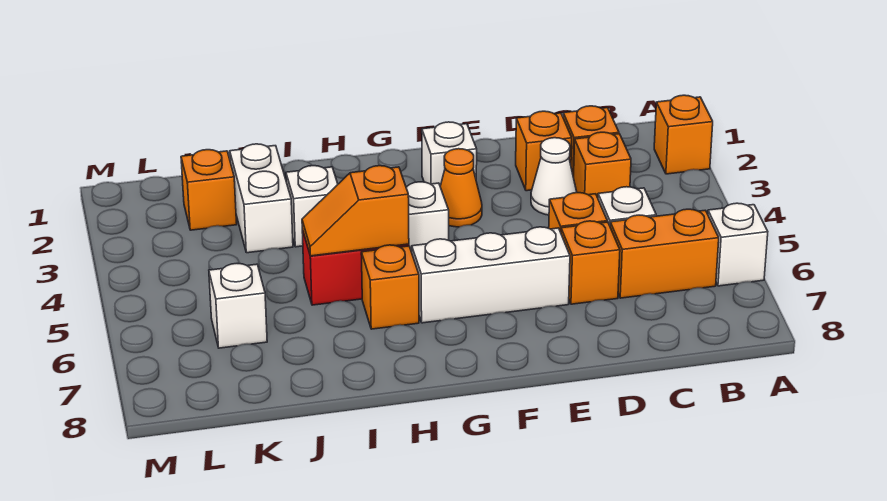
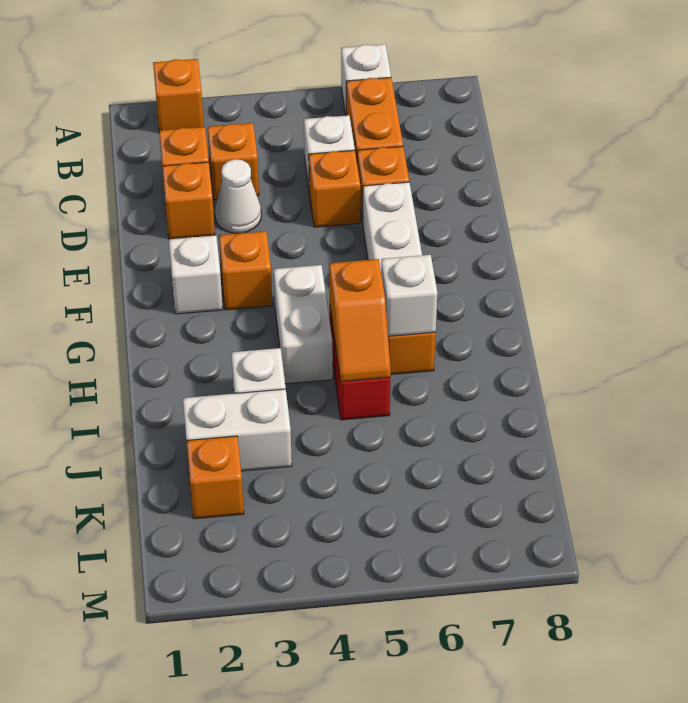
orange cone F3 level 1 -> orange brick F3 level 1
white brick K6 level 1 -> white brick H6 level 2

